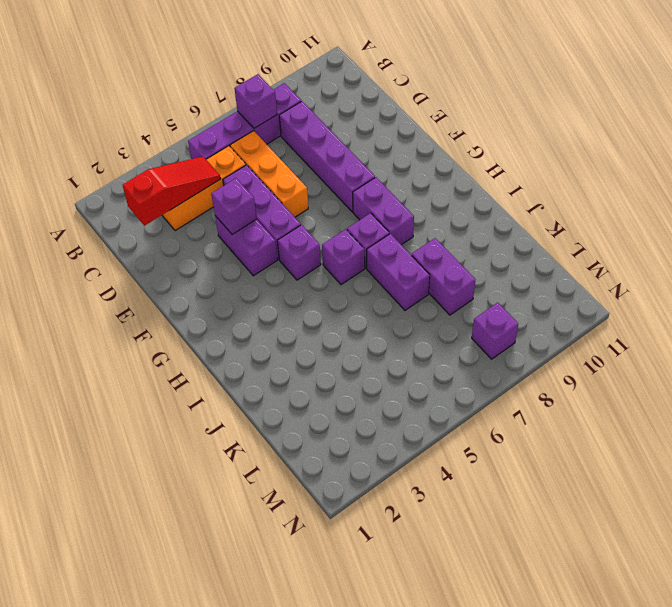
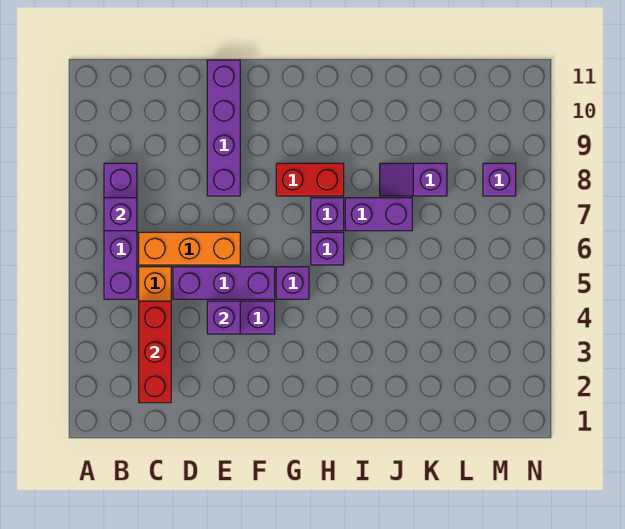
red slope C2:C4 level 2 top 2 -> red brick C2:C4 level 2
purple brick C8:F8 level 1 -> purple brick E8:E11 level 1
purple brick G8:H8 level 1 -> red brick G8:H8 level 1
purple brick J8:K8 level 1 -> purple slope J8:K8 level 1 top K

